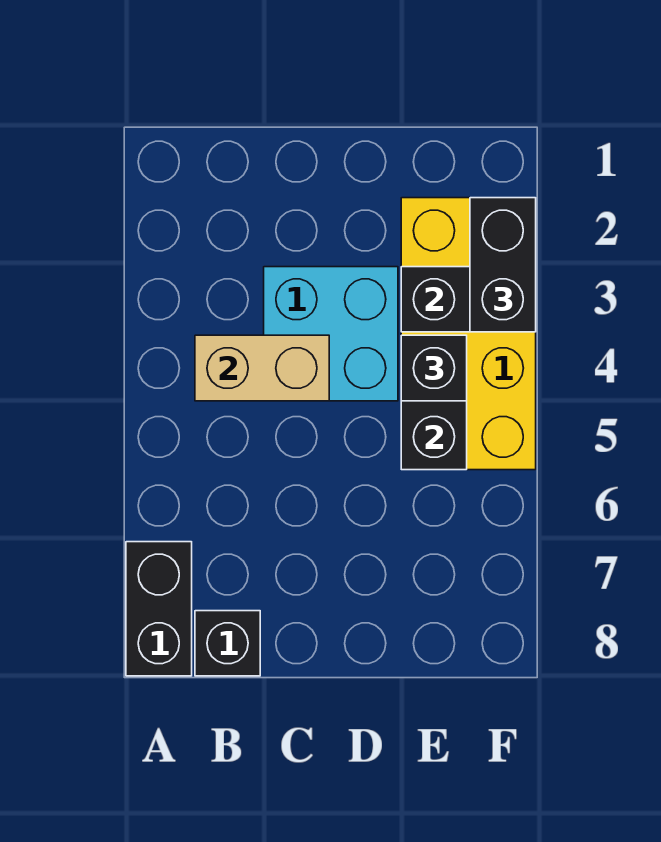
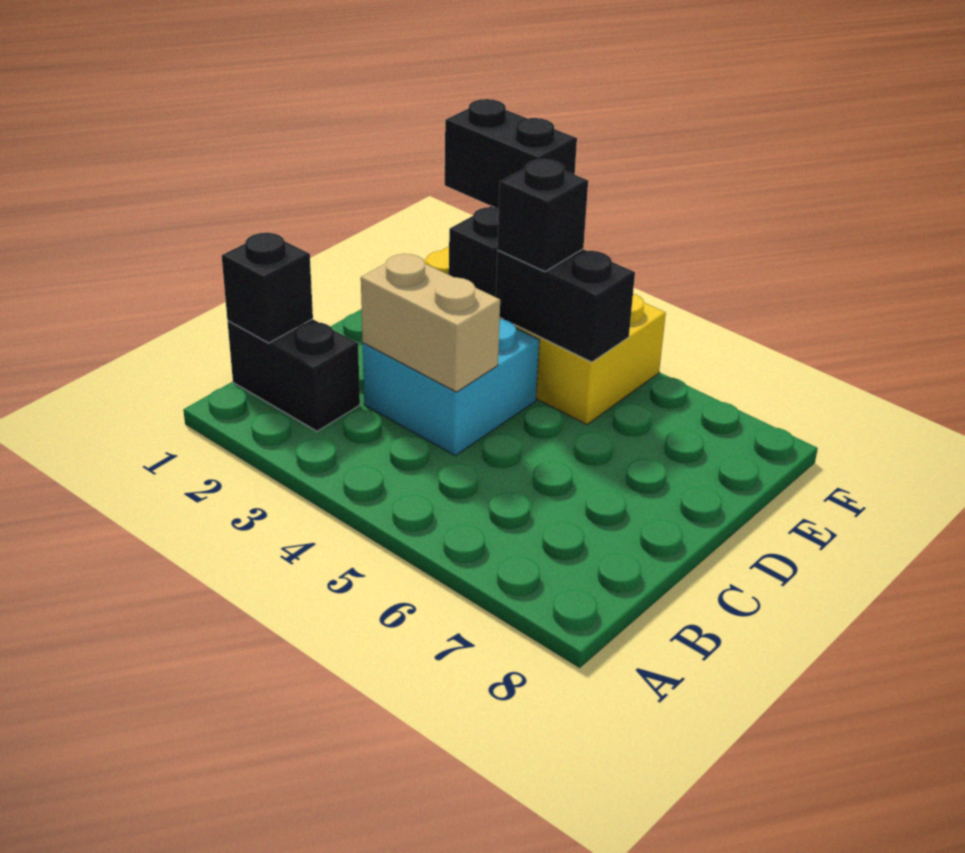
black brick A7:A8 level 1 -> black brick B1:B2 level 1
tan brick B4:C4 level 2 -> tan brick C3:C4 level 2
black brick B8 level 1 -> black brick B1 level 2

